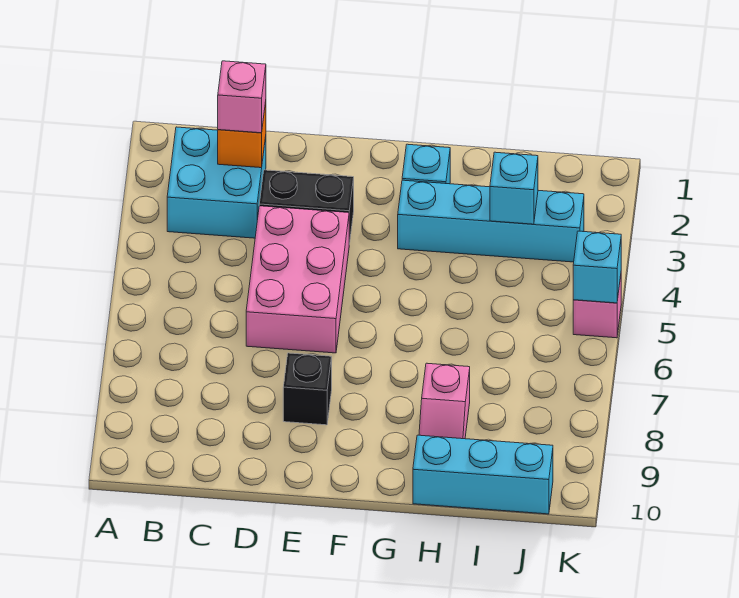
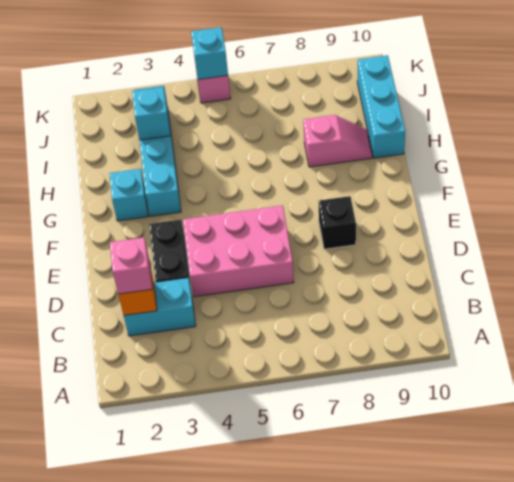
cyan brick B2:C3 level 1 -> cyan brick C2:C3 level 1

